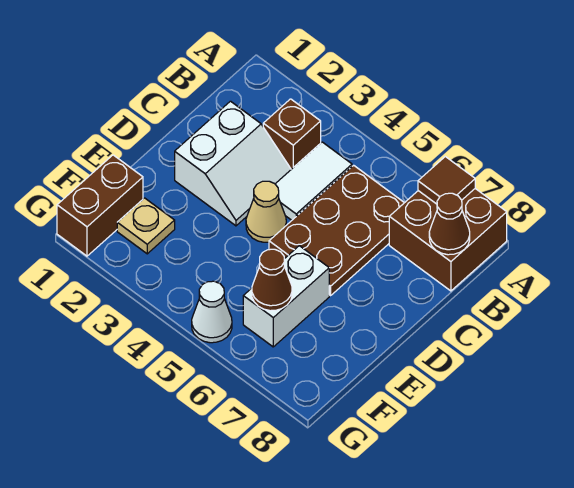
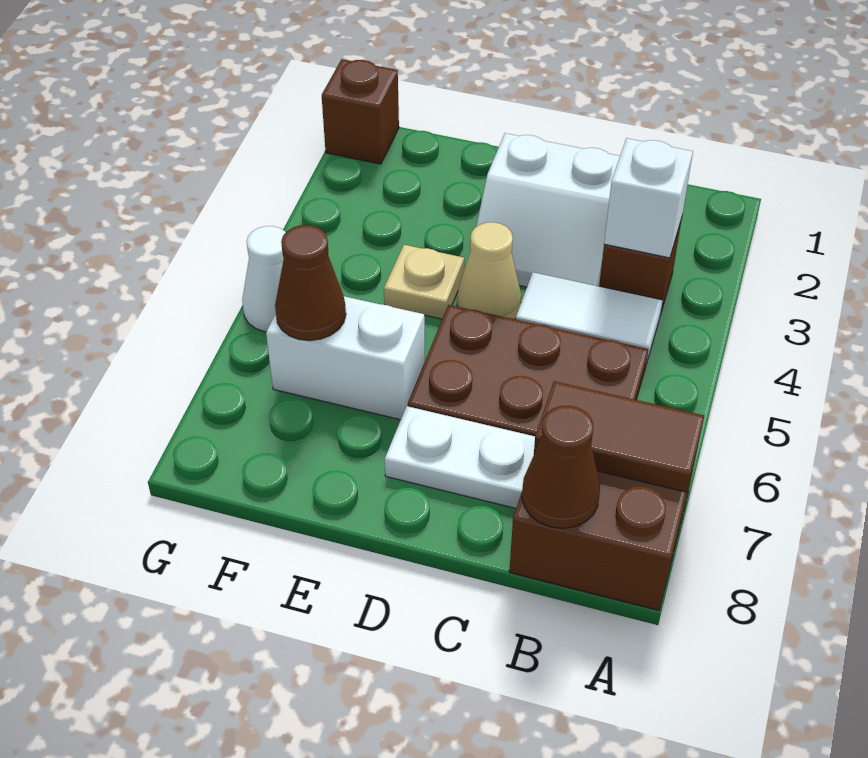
brown tile A7 level 2 -> brown tile A7:B7 level 2
none -> white brick B3 level 2
none -> white plate C7:D7 level 1
brown brick F1:G1 level 1 -> brown brick G1 level 1
tan plate F2 level 1 -> tan plate E4 level 1

